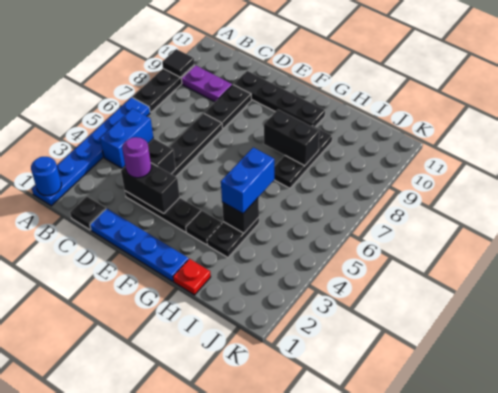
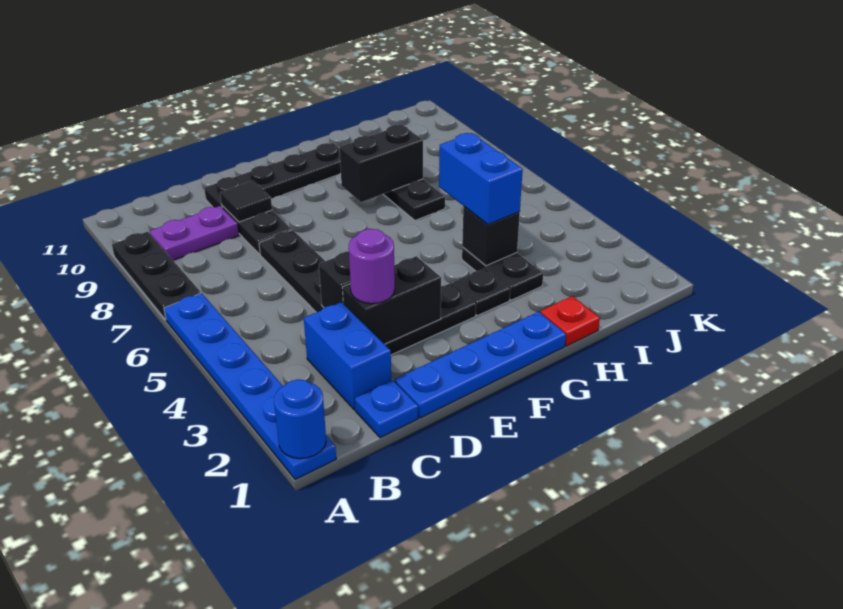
black tile A9 level 2 -> black tile D9 level 2
blue brick B4:B5 level 1 -> blue brick C2:C3 level 1
black plate C1 level 1 -> blue plate C1 level 1

